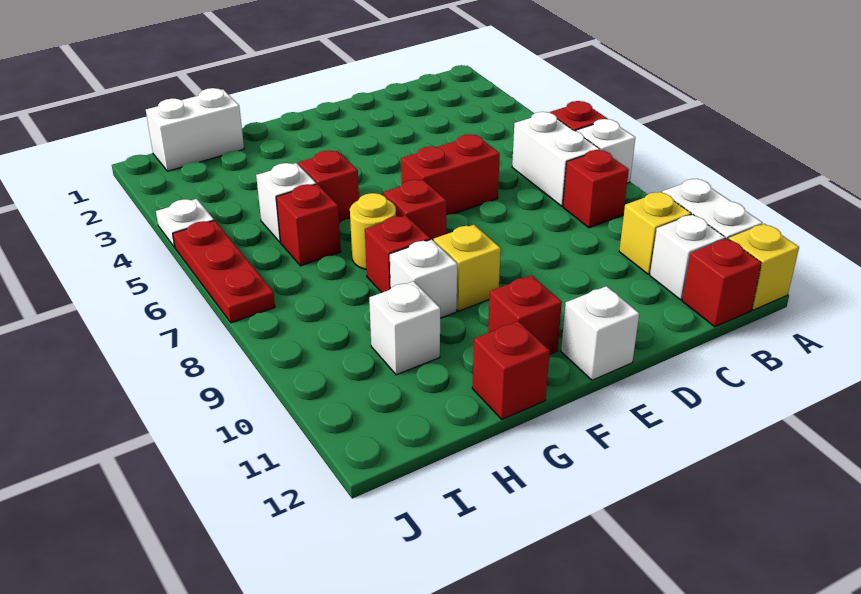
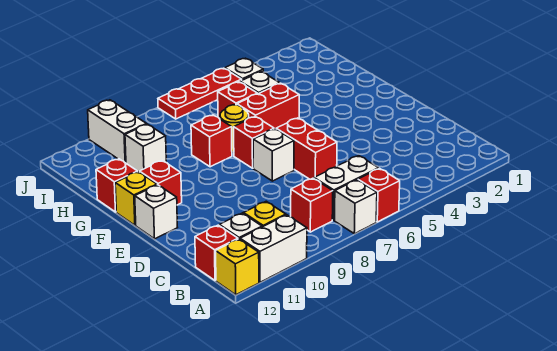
yellow brick F9 level 1 -> yellow brick F12 level 1
red brick G5 level 1 -> red brick G5:G6 level 1
white brick G9 level 1 -> white brick E7 level 1
white brick H1:I1 level 1 -> white brick I10:J10 level 1

